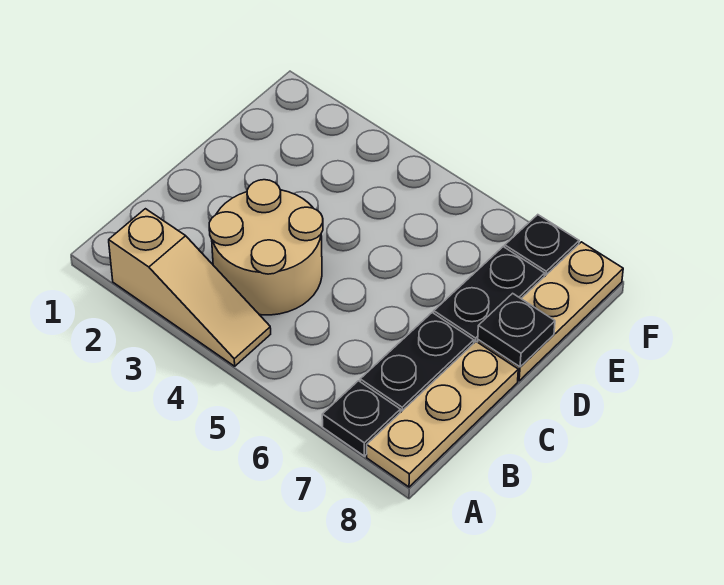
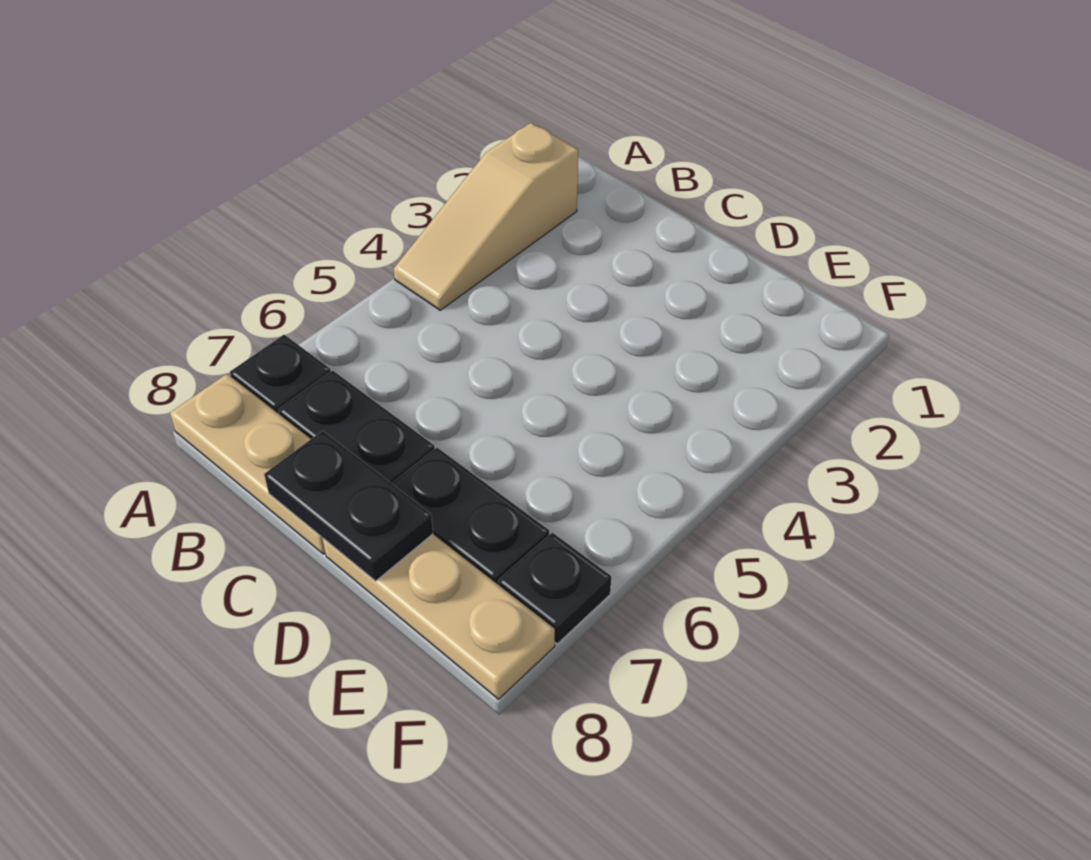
tan round brick B3:C4 level 1 -> none
black plate D8 level 2 -> black plate C8:D8 level 2

